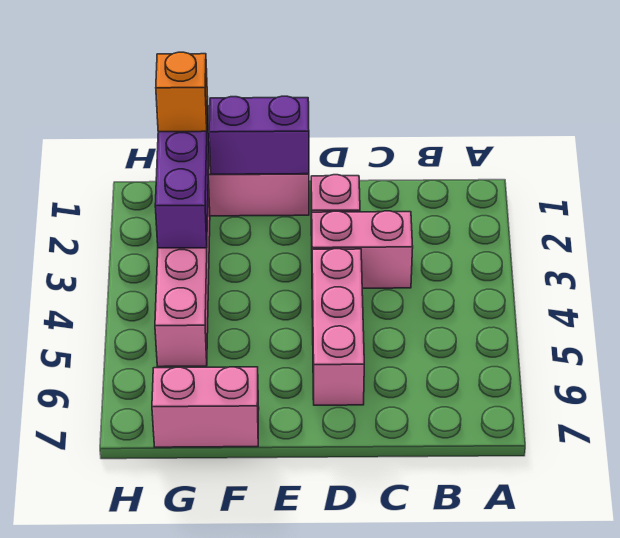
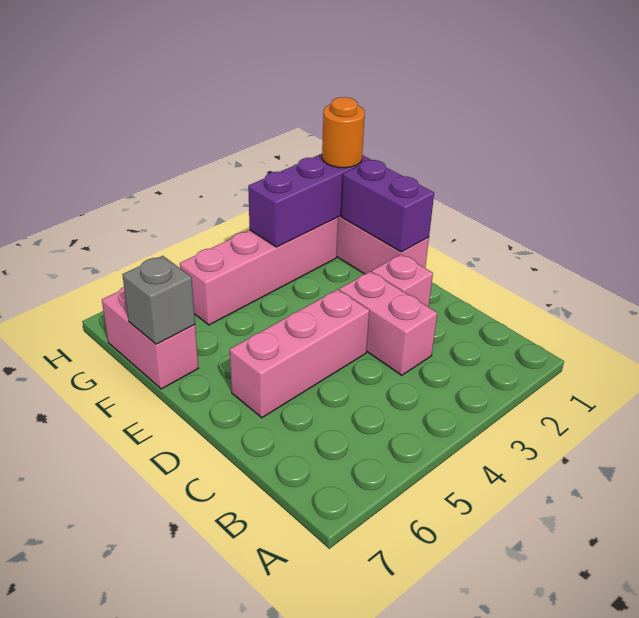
none -> grey brick F7 level 2
orange brick G1 level 3 -> orange round brick G1 level 3

